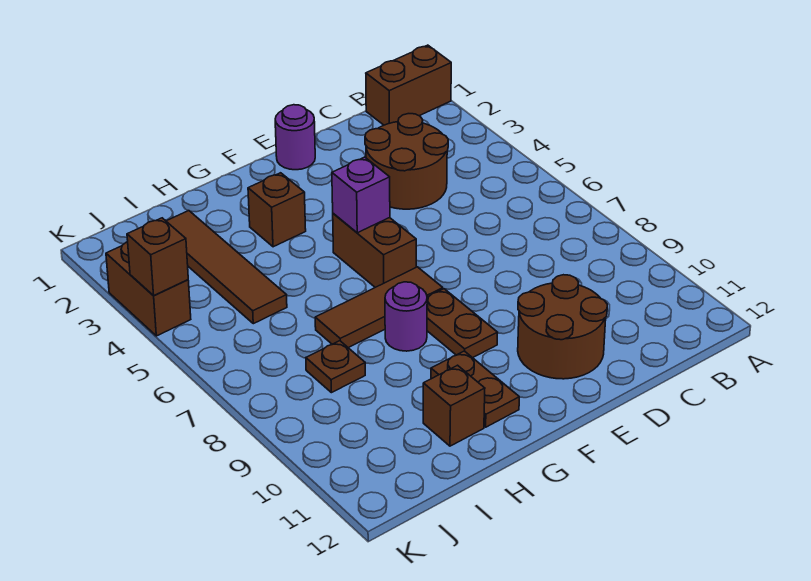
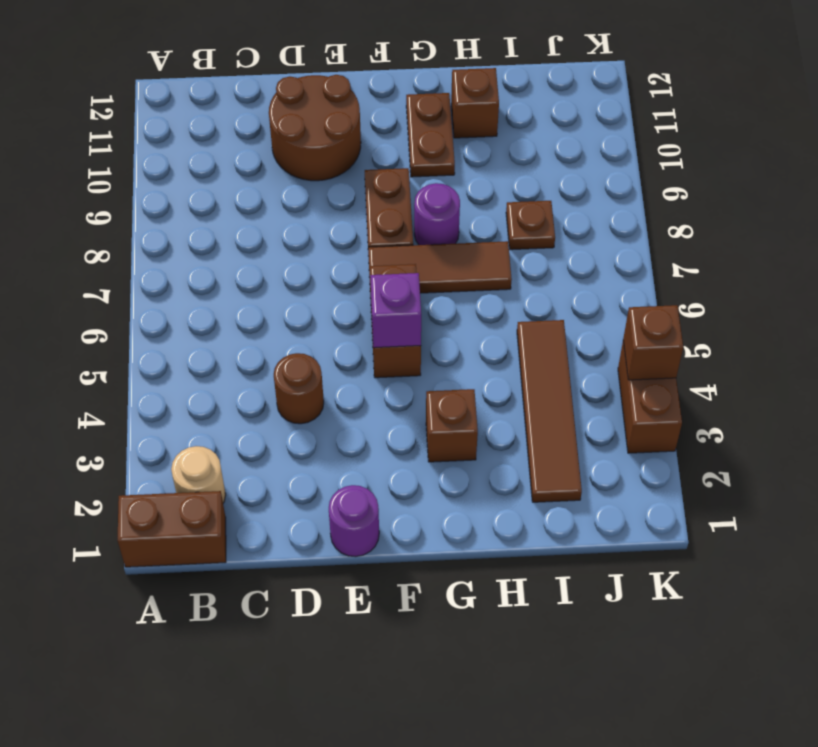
none -> tan round brick B2 level 1
brown round brick C3:D4 level 1 -> brown round brick D4 level 1

